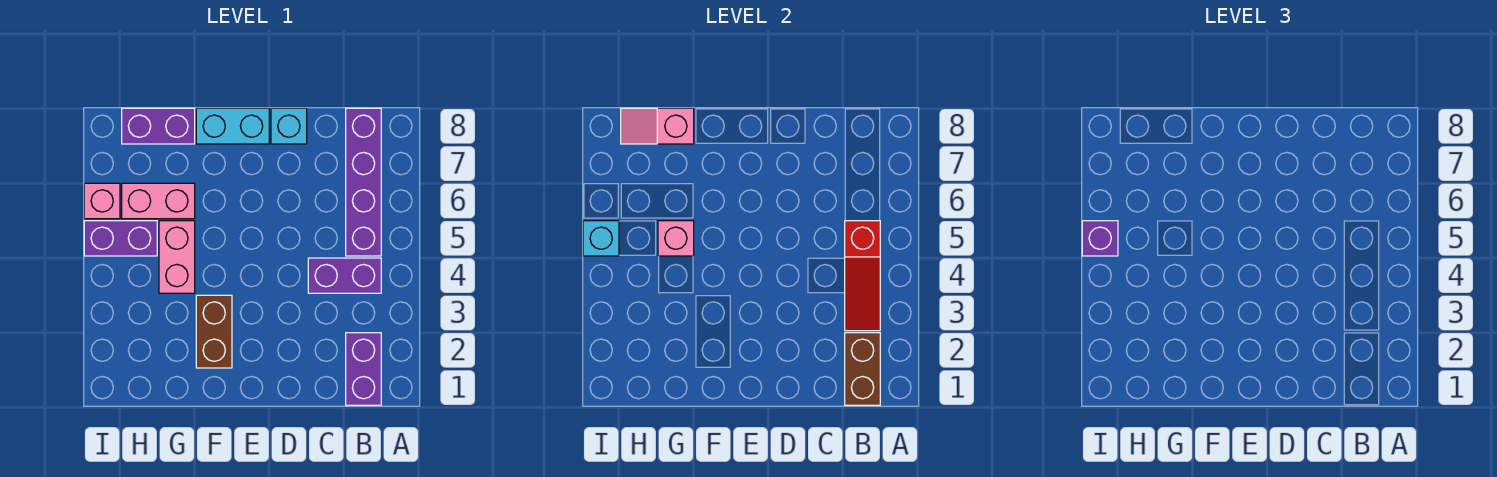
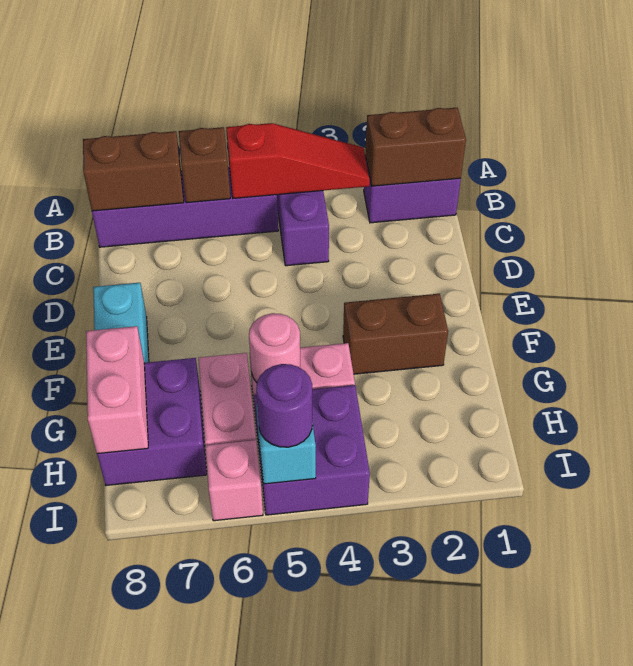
none -> brown brick B6 level 2
none -> brown brick B7:B8 level 2
cyan brick D8 level 1 -> none
pink brick G5 level 2 -> pink round brick G5 level 2
purple brick G8:H8 level 1 -> purple brick G7:H8 level 1
pink slope G8:H8 level 2 top G -> pink brick G8:H8 level 2
purple brick H5:I5 level 1 -> purple brick H4:I5 level 1
purple brick I5 level 3 -> purple round brick I5 level 3

